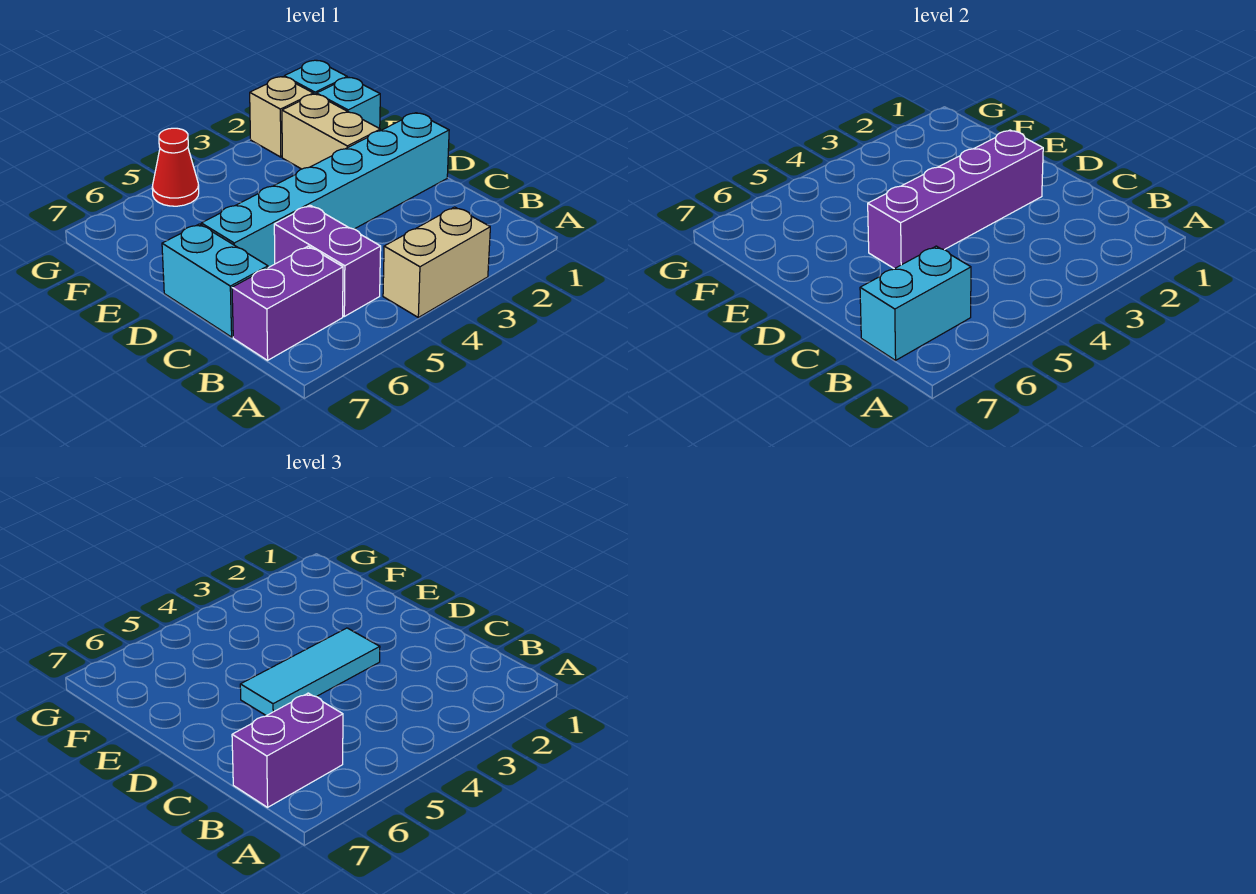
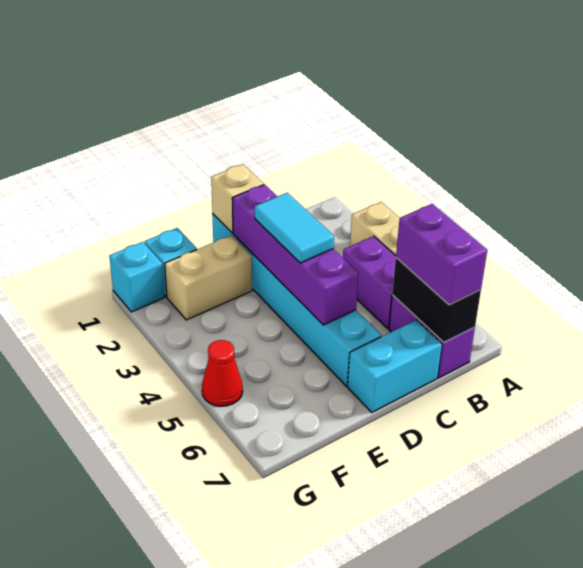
purple brick B5:C5 level 1 -> purple brick B4:B5 level 1
cyan brick B6:B7 level 2 -> black brick B6:B7 level 2
cyan tile D3:D5 level 3 -> cyan tile D3:D4 level 3
tan brick G2 level 1 -> tan brick D1 level 2

